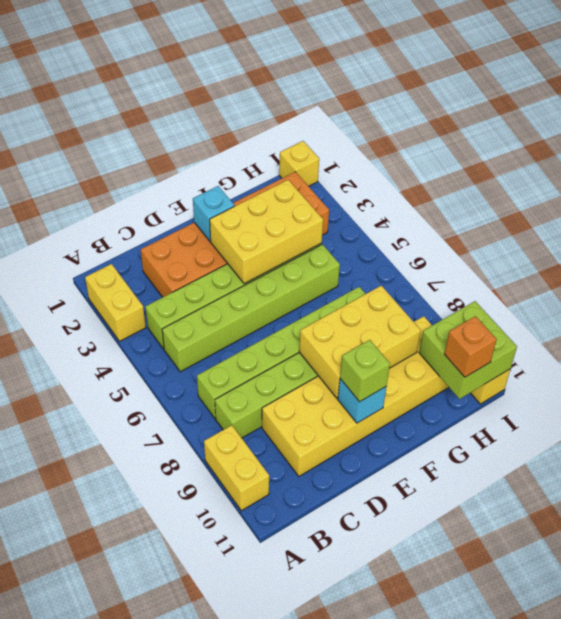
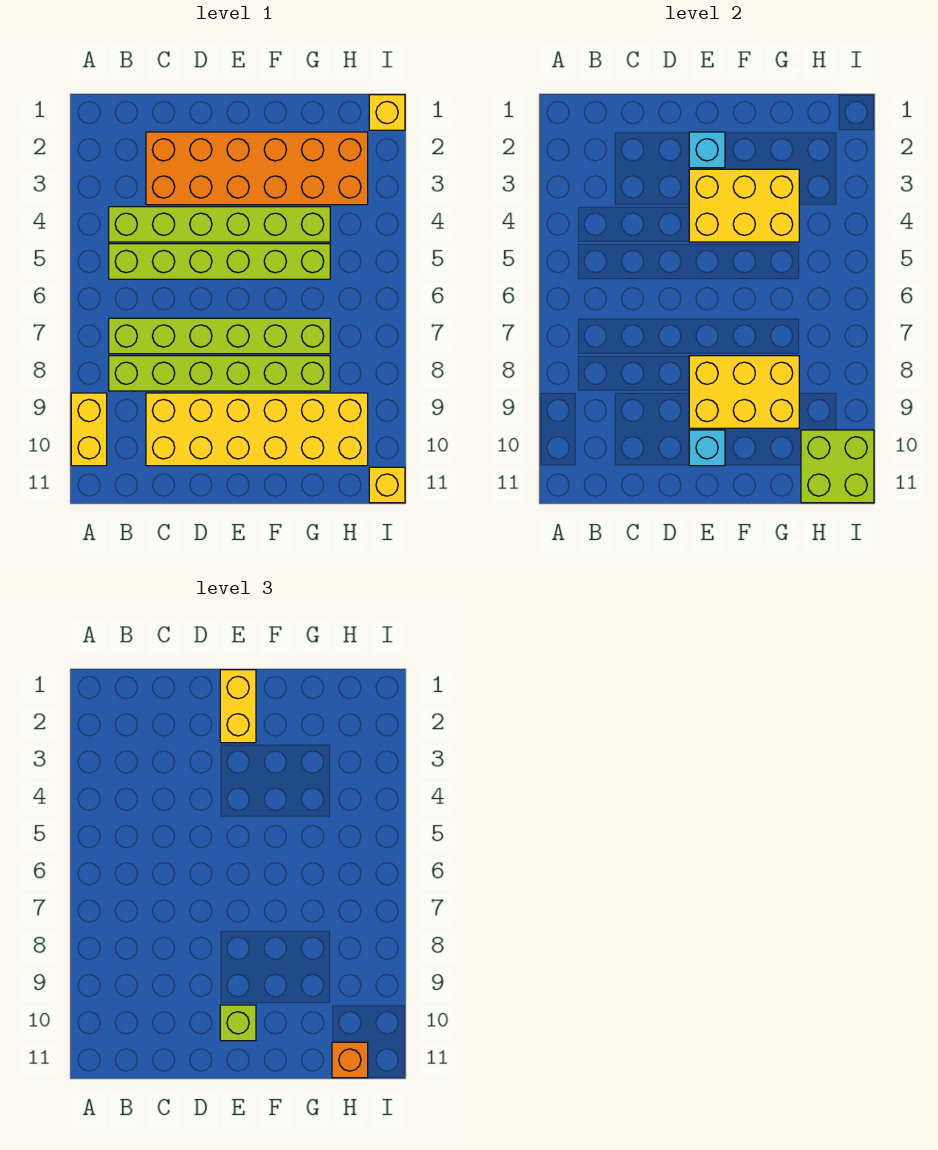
yellow brick A2:A3 level 1 -> yellow brick E1:E2 level 3

